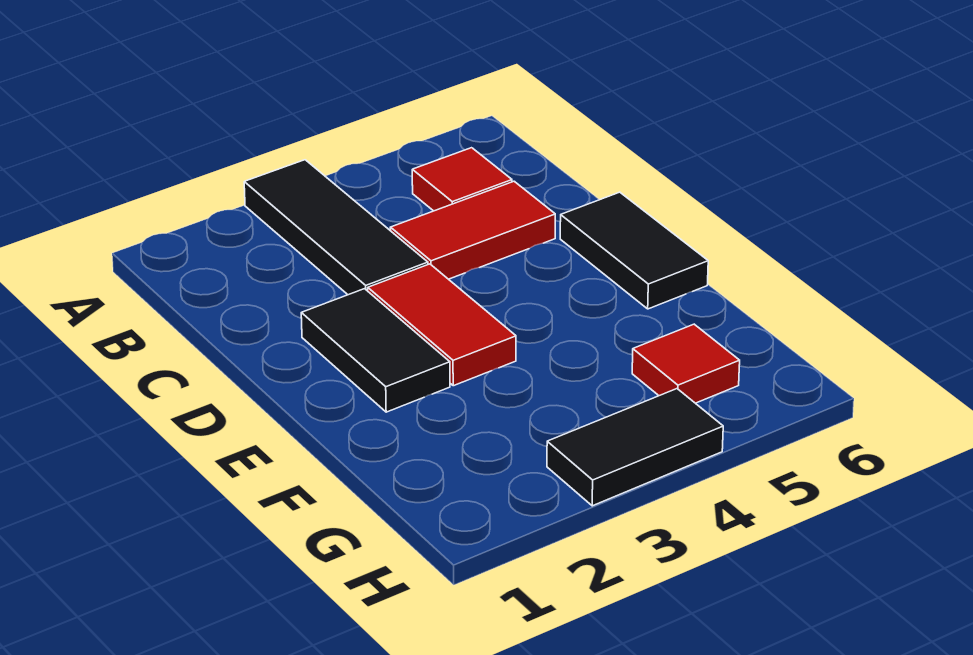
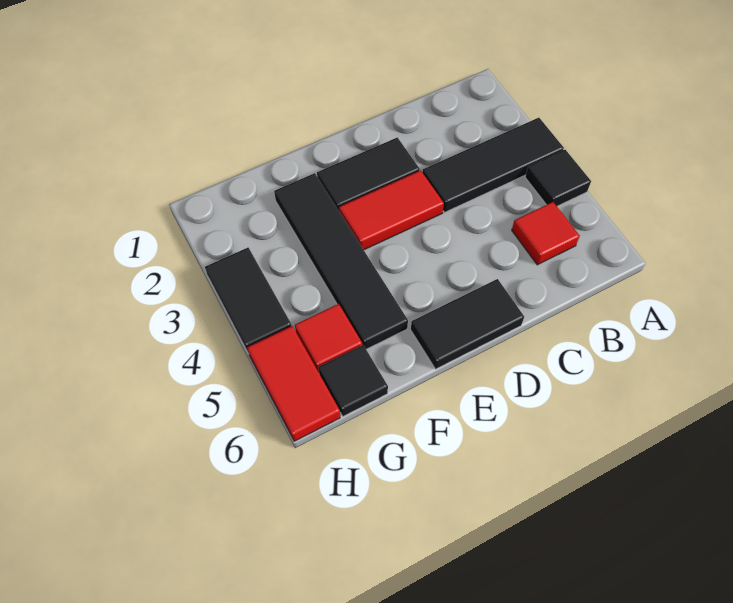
none -> black tile A4 level 1
red tile C4:C5 level 1 -> red tile H5:H6 level 1
none -> black tile F2:F5 level 1
none -> black tile G6 level 1

